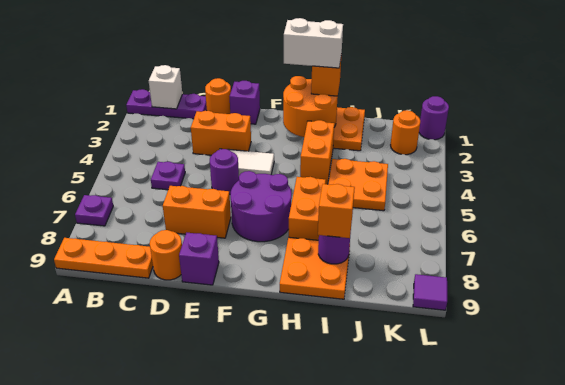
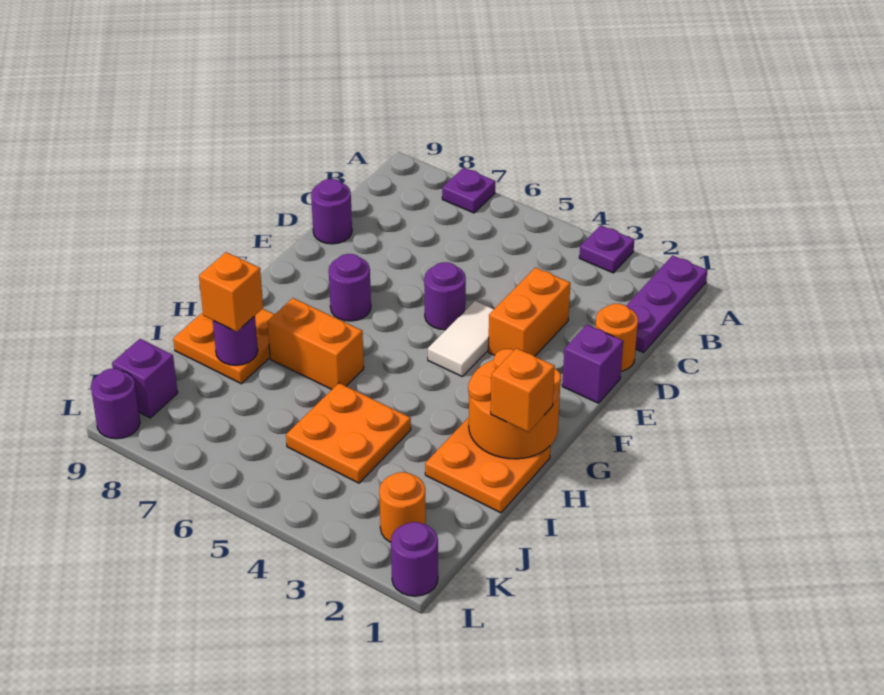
orange plate A9:C9 level 1 -> none
white brick B1 level 2 -> none
purple plate C5 level 1 -> purple plate A3 level 1
orange brick D7:E7 level 1 -> none
orange round brick D9 level 1 -> purple round brick D9 level 1
purple brick E9 level 1 -> purple brick K9 level 1
purple round brick F6:G7 level 1 -> purple round brick F7 level 1
white brick G1:H1 level 4 -> none
orange brick H3:H4 level 1 -> none
purple tile L9 level 1 -> purple round brick L9 level 1

